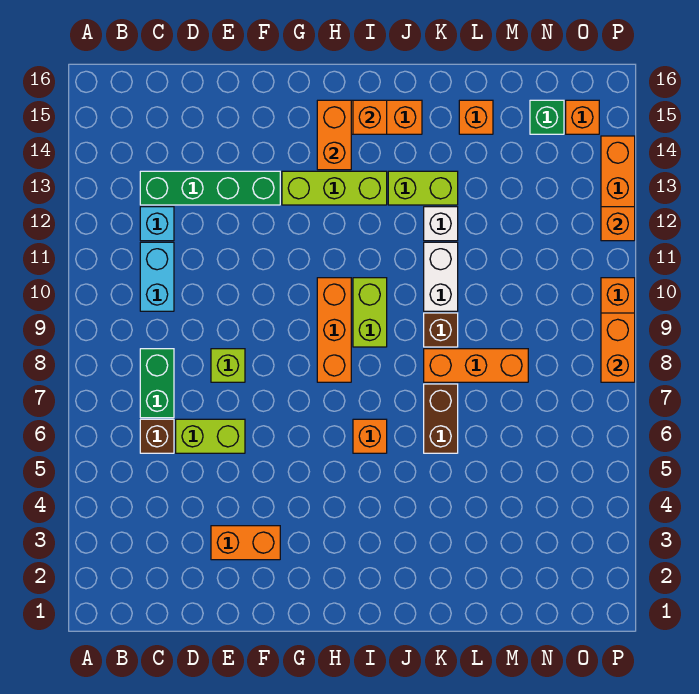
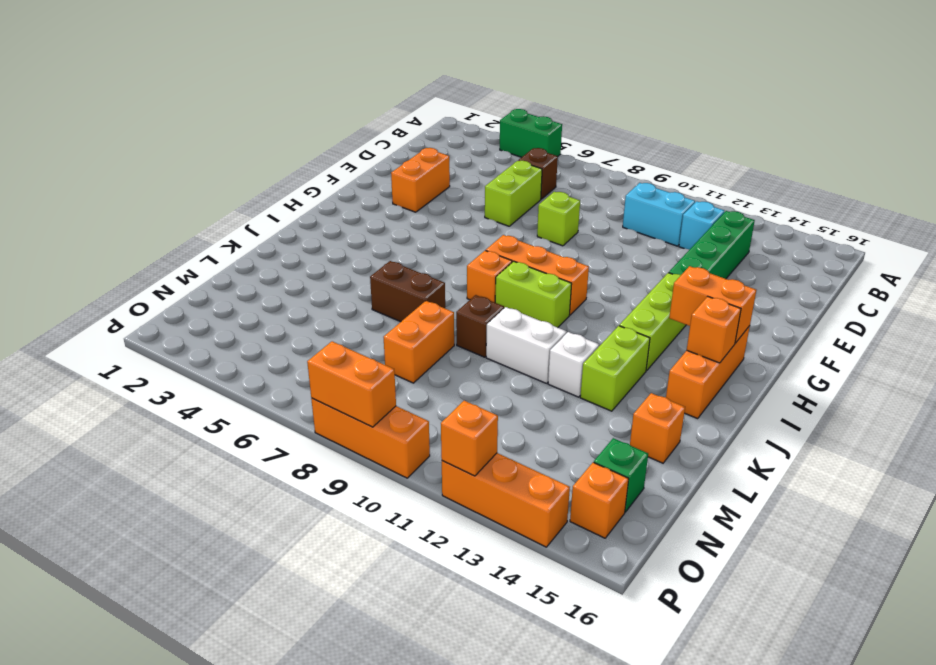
green brick C7:C8 level 1 -> green brick A4:A5 level 1
orange brick I6 level 1 -> orange brick I8 level 1
orange brick K8:M8 level 1 -> orange brick L8:M8 level 1

